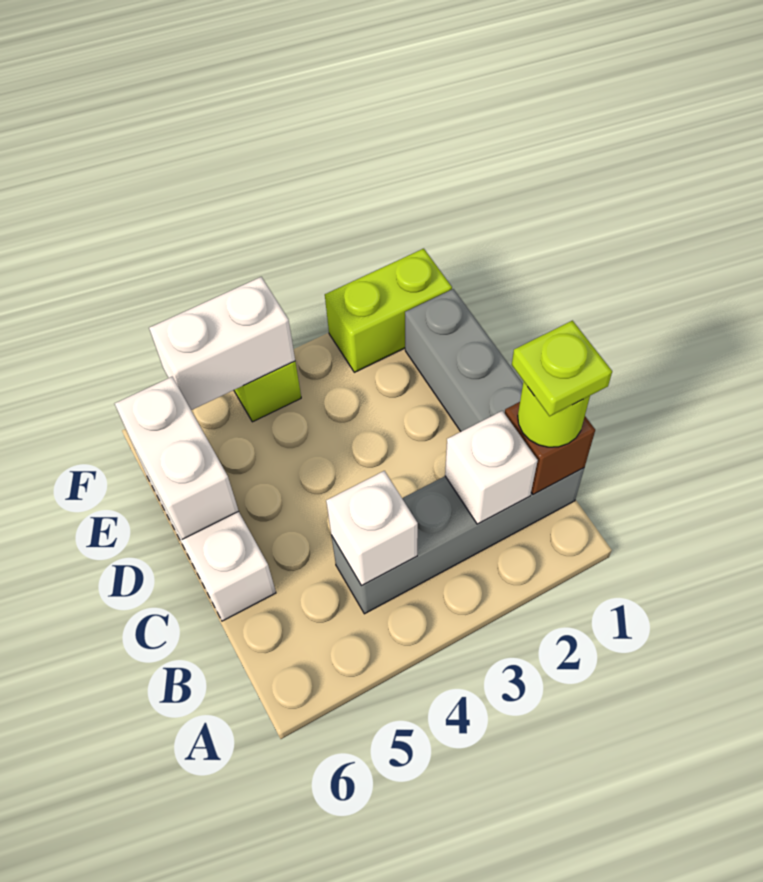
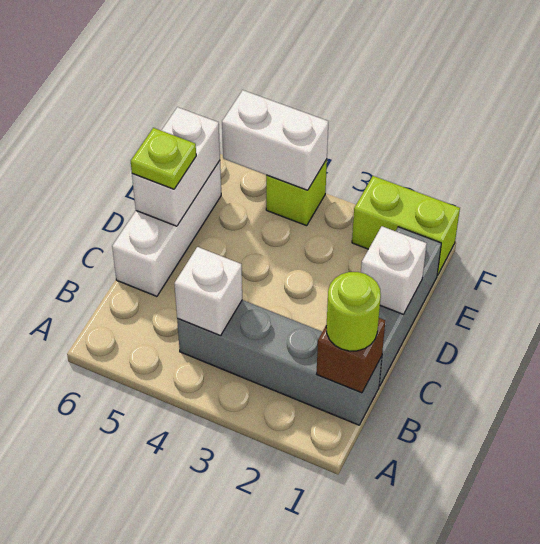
lime plate B1 level 4 -> lime plate D6 level 3
white brick B2 level 2 -> white brick D1 level 2

